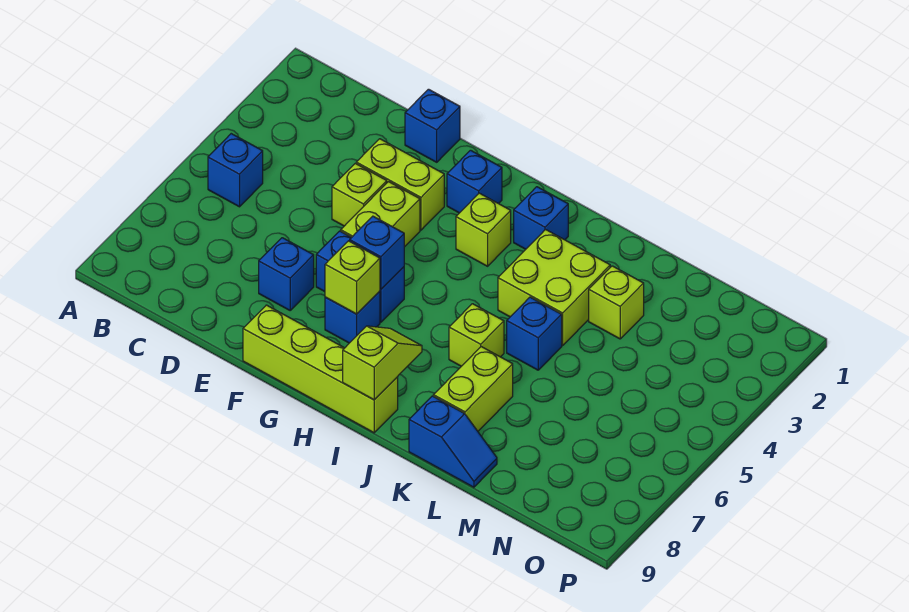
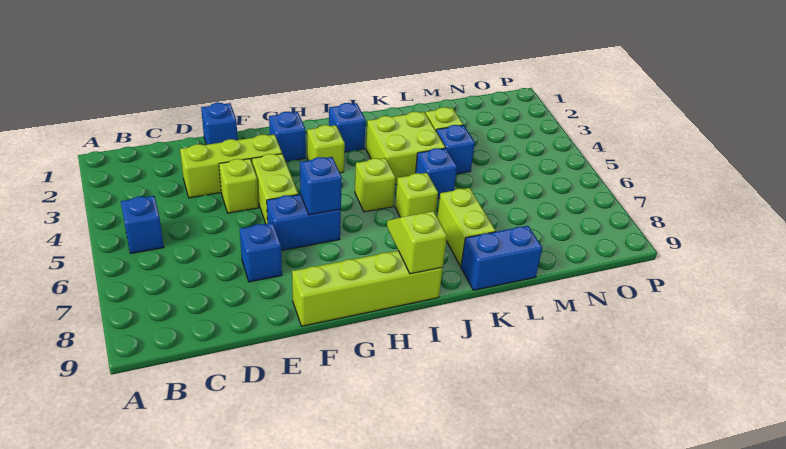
lime brick E3:F3 level 1 -> lime brick D3:F3 level 1
blue brick G7 level 1 -> blue brick L4 level 1
lime brick G7 level 2 -> lime brick I5 level 1
blue slope K9:L9 level 1 top K -> blue brick K9:L9 level 1

